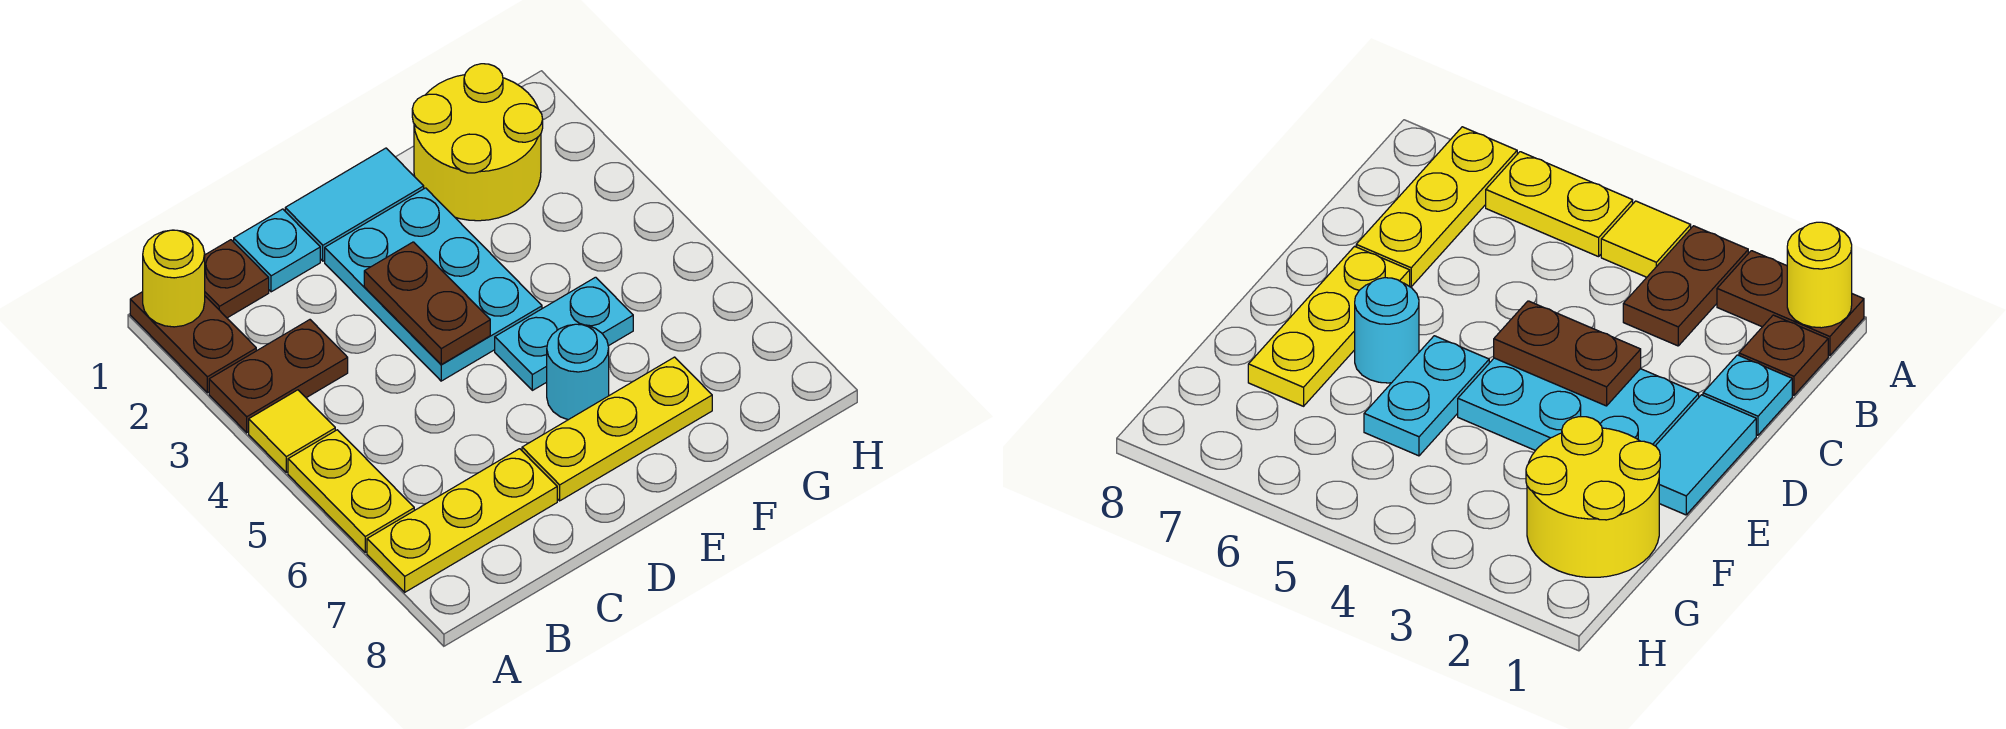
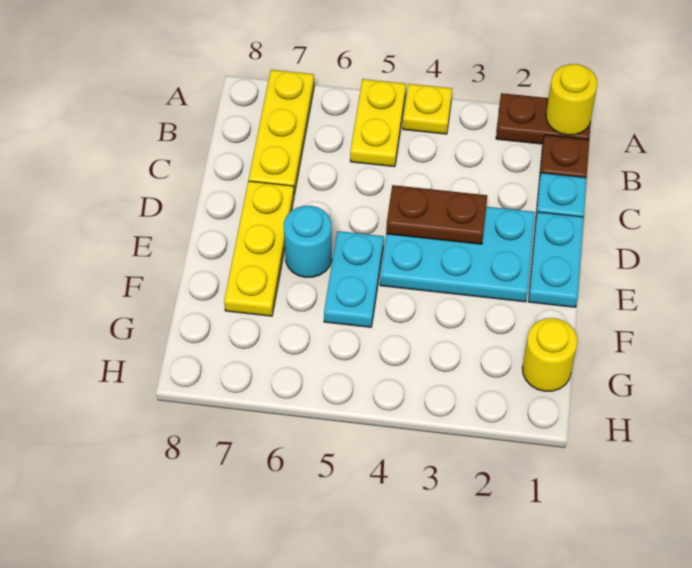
brown plate A3:B3 level 1 -> none
yellow tile A4 level 1 -> yellow plate A4 level 1
yellow plate A5:A6 level 1 -> yellow plate A5:B5 level 1
cyan tile D1:E1 level 1 -> cyan plate D1:E1 level 1
yellow round brick F1:G2 level 1 -> yellow round brick G1 level 1

